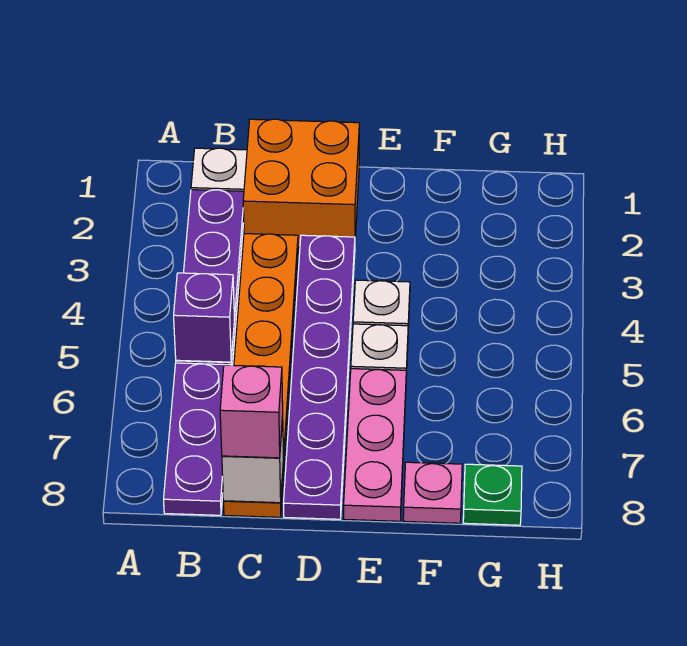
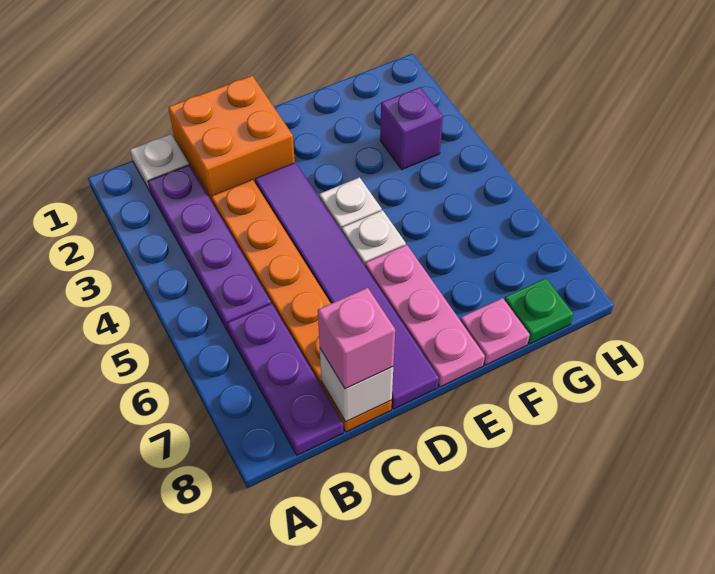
purple brick B5 level 2 -> purple brick G3 level 1
purple plate D3:D8 level 1 -> purple tile D3:D8 level 1

